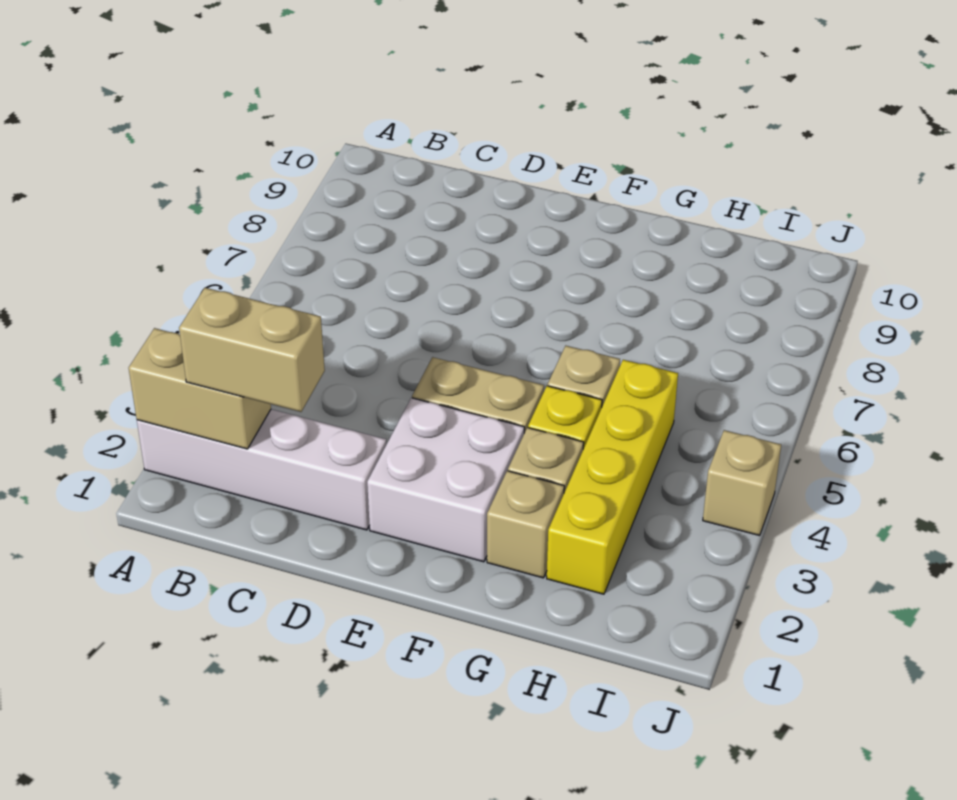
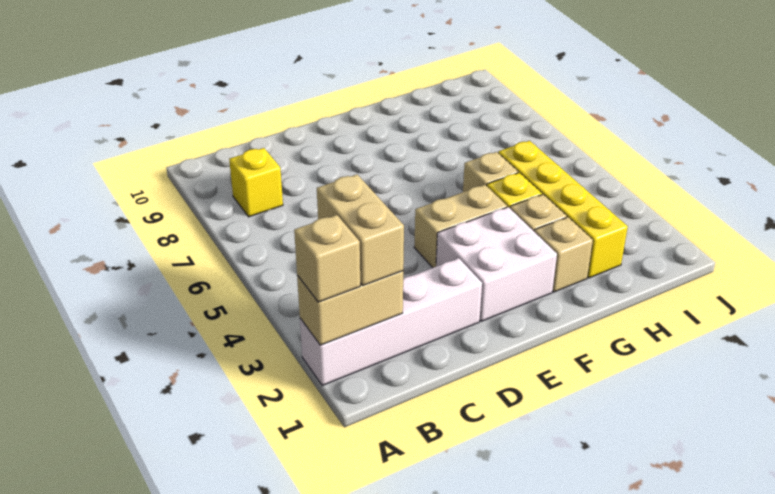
tan brick B2:C2 level 3 -> tan brick B2:B3 level 3
none -> yellow brick B8 level 1
tan brick J4 level 1 -> tan brick A2 level 3

